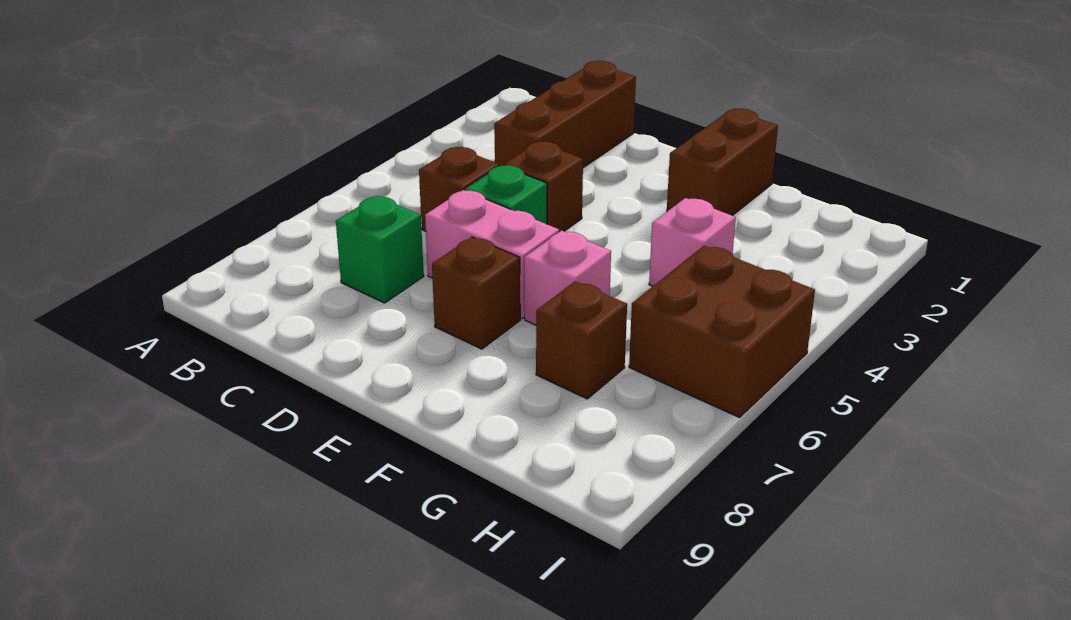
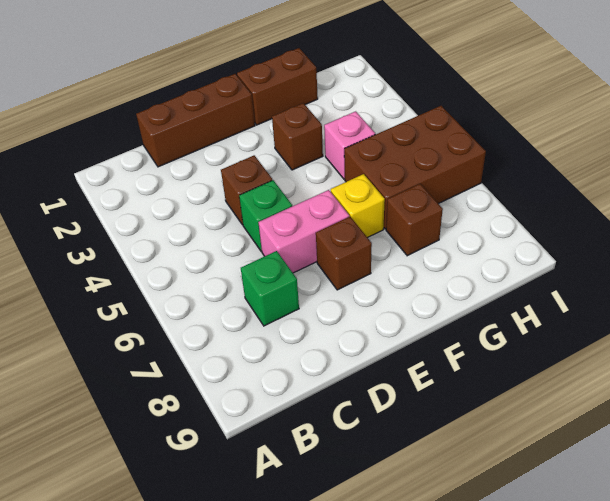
brown brick C1:C3 level 1 -> brown brick C1:E1 level 1
brown brick C5 level 1 -> brown brick F3 level 1
brown brick F1:F2 level 1 -> brown brick F1:G1 level 1
pink brick F6 level 1 -> yellow brick F6 level 1
brown brick H5:I6 level 1 -> brown brick G5:I6 level 1

